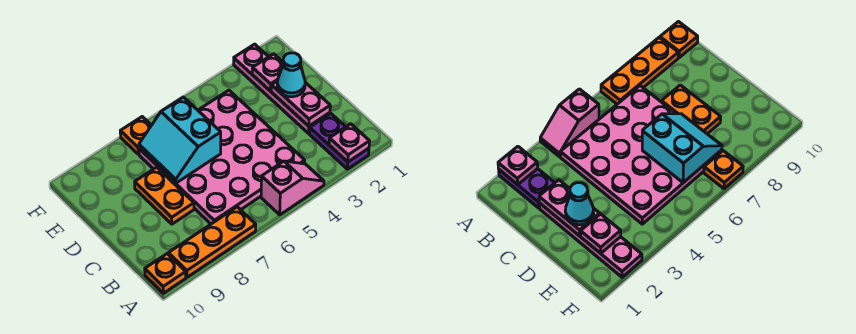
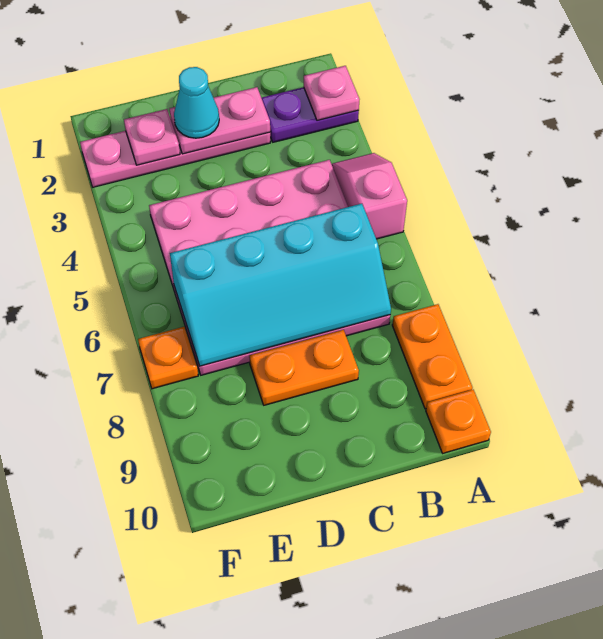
orange plate A7:A9 level 1 -> orange plate A8:A9 level 1
cyan slope D6:E7 level 2 top 6 -> cyan slope B6:E7 level 2 top 6

